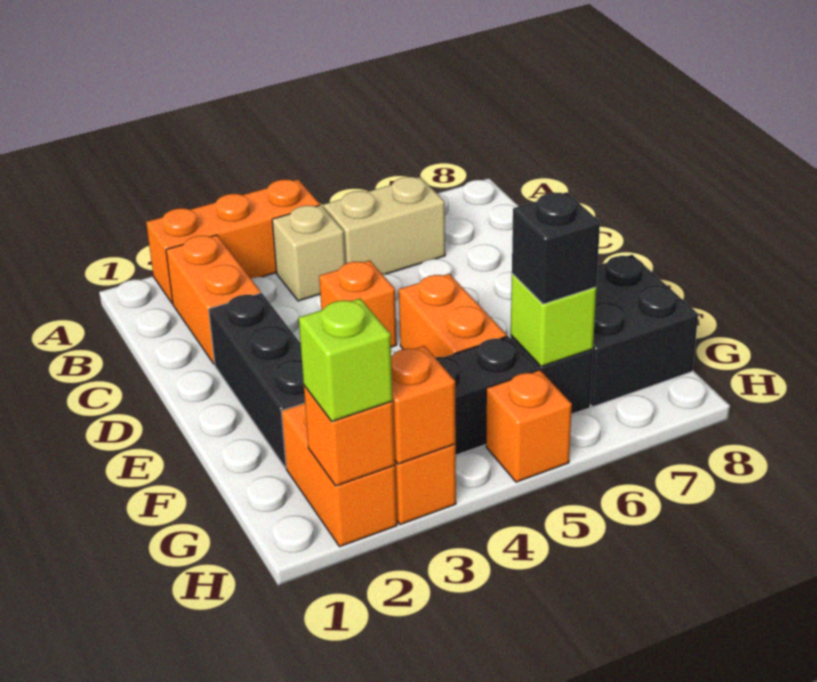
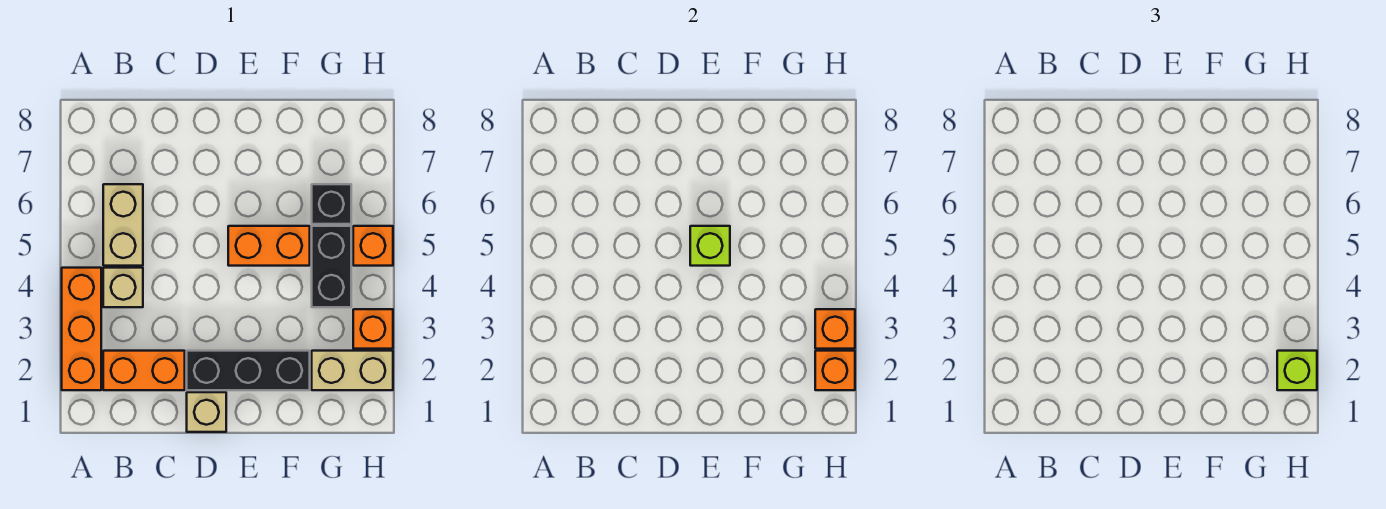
none -> tan brick D1 level 1
orange brick D4 level 1 -> none
black brick F7:G8 level 1 -> none
orange brick G2:H2 level 1 -> tan brick G2:H2 level 1
lime brick G6 level 2 -> lime brick E5 level 2
black brick G6 level 3 -> none

